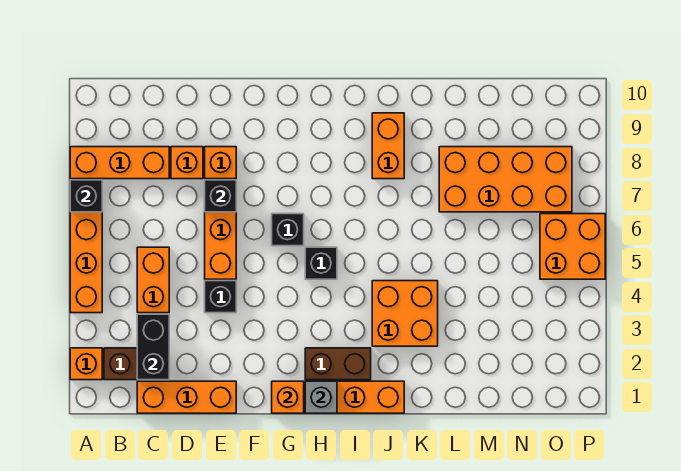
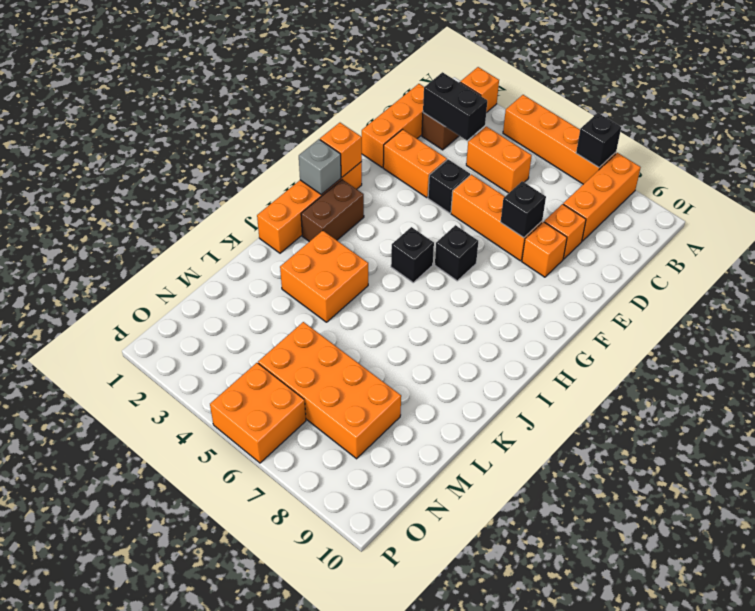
orange brick J8:J9 level 1 -> orange brick E2:E3 level 1
orange brick L7:O8 level 1 -> orange brick M5:N8 level 1

